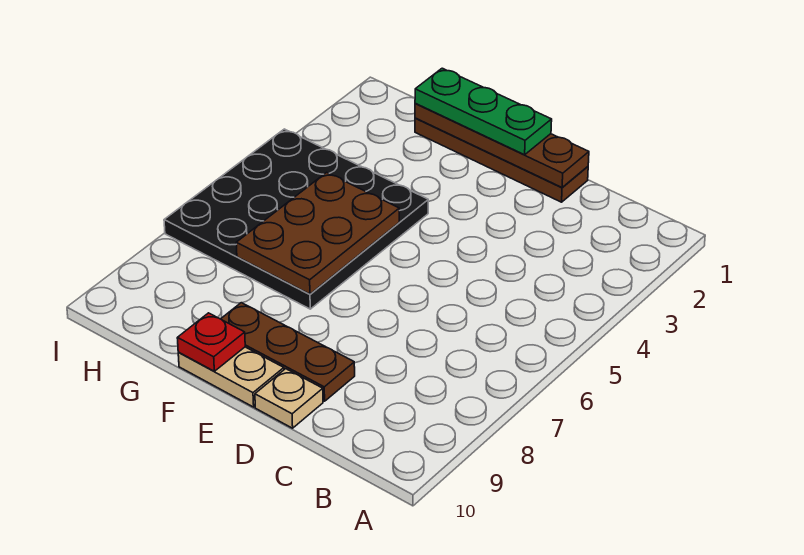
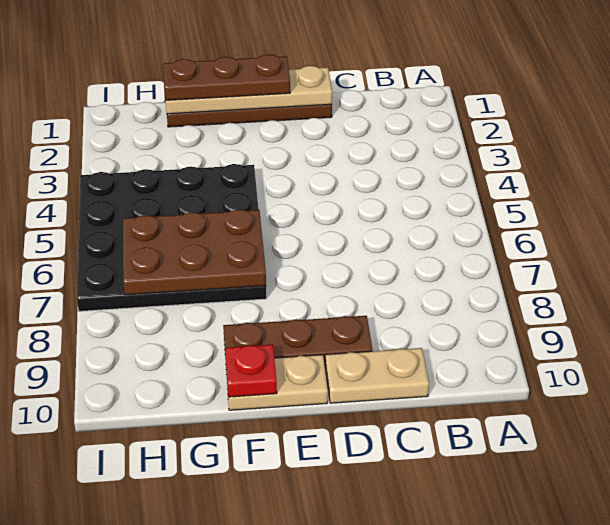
brown plate D1:G1 level 2 -> tan plate D1:G1 level 2
tan plate D10 level 1 -> tan plate C10:D10 level 1
green plate E1:G1 level 3 -> brown plate E1:G1 level 3
brown plate F5:G7 level 2 -> brown plate F6:H7 level 2

